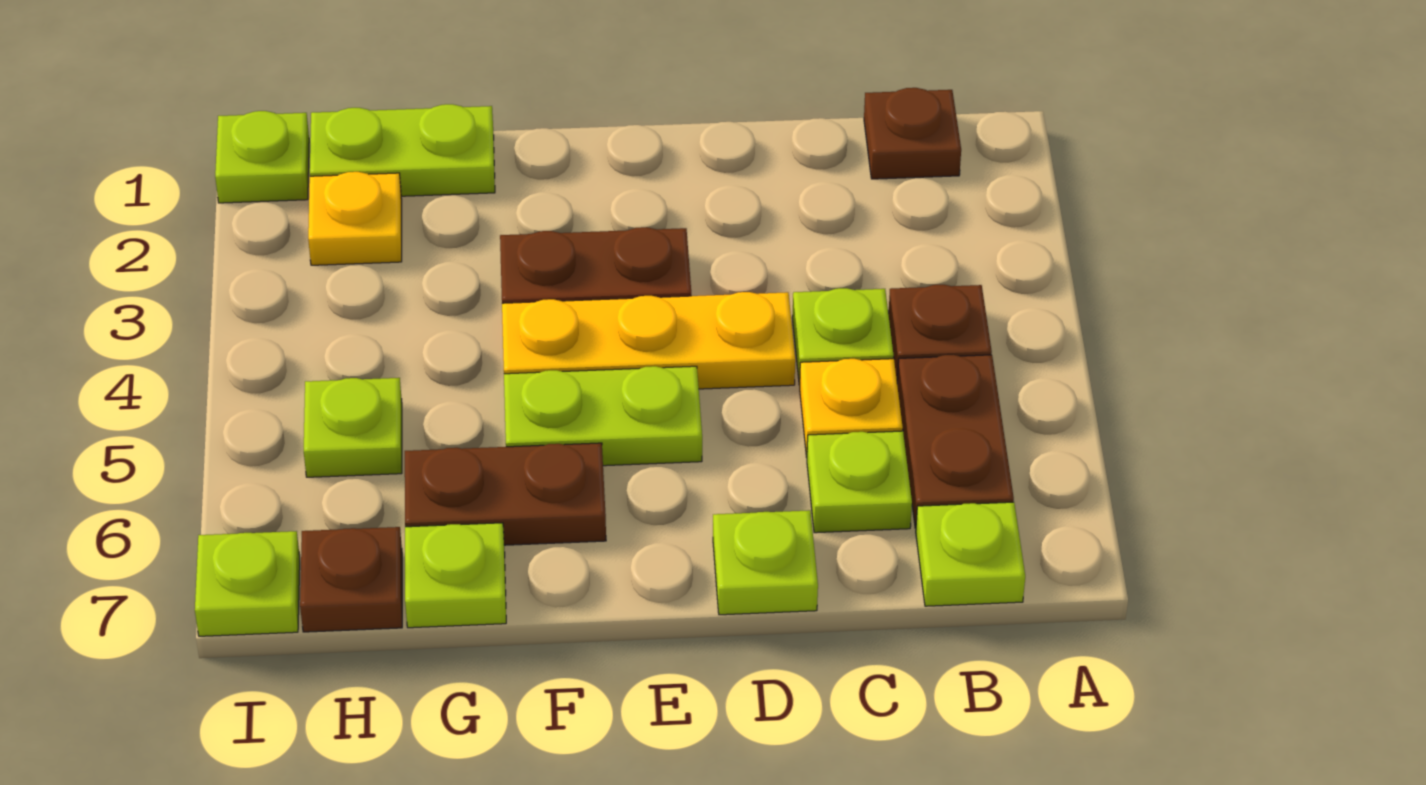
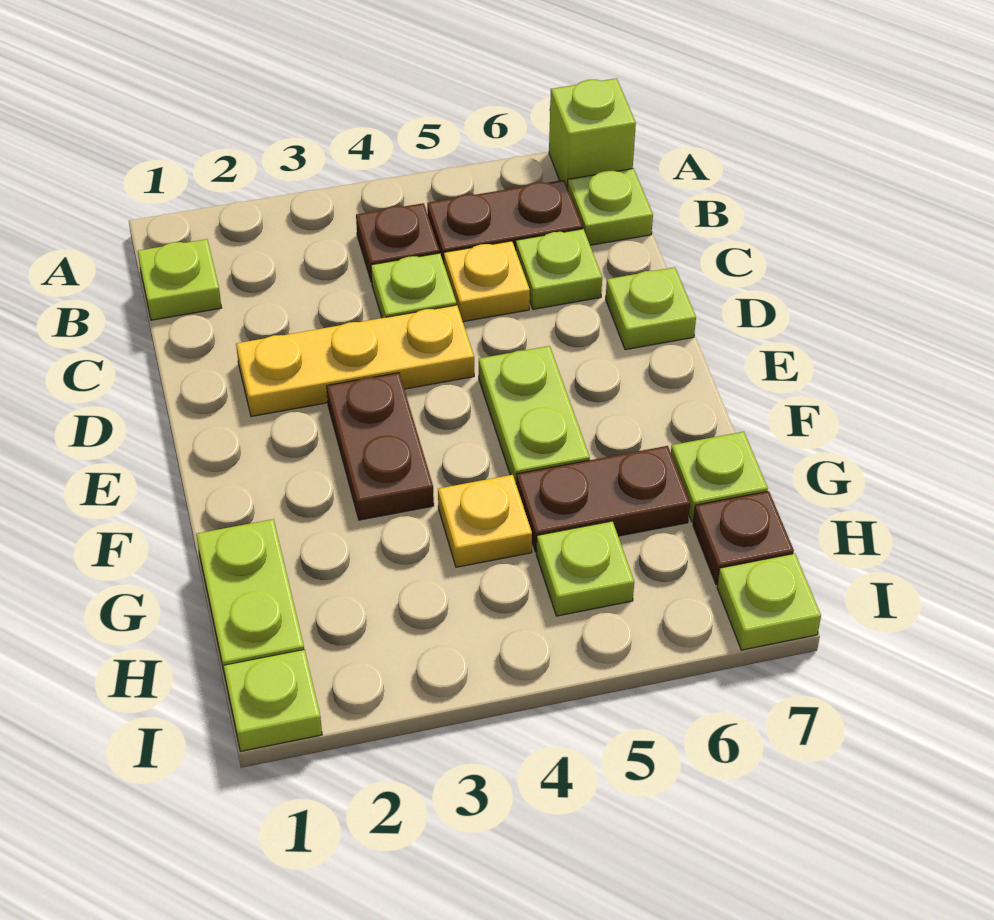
none -> lime brick A7 level 1
brown plate B1 level 1 -> lime plate B1 level 1
yellow plate D4:F4 level 1 -> yellow plate D2:D4 level 1
brown plate F6:G6 level 1 -> brown plate G5:G6 level 1
yellow plate H2 level 1 -> yellow plate G4 level 1

